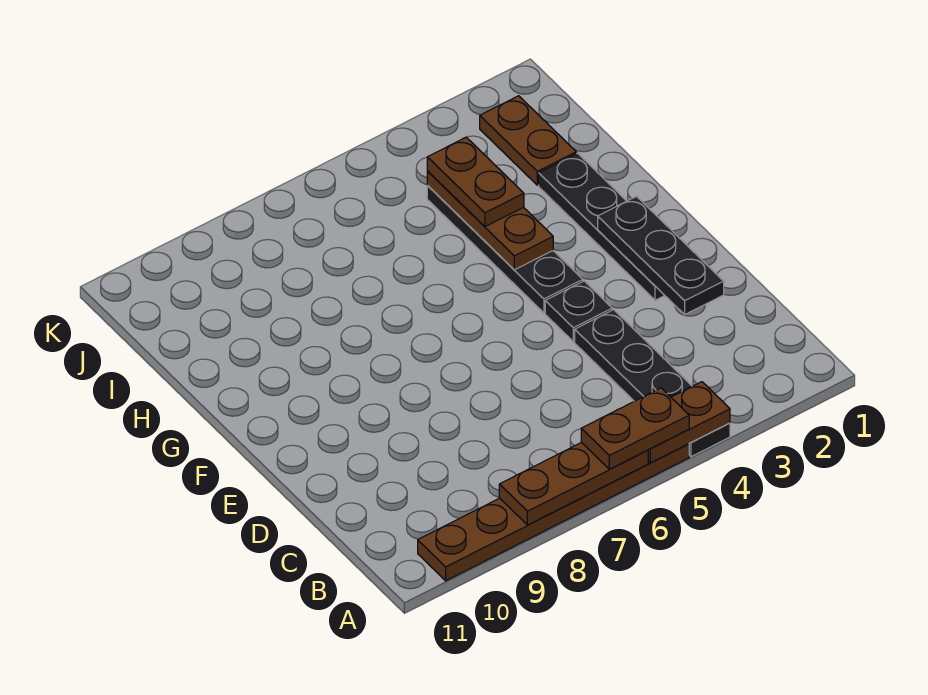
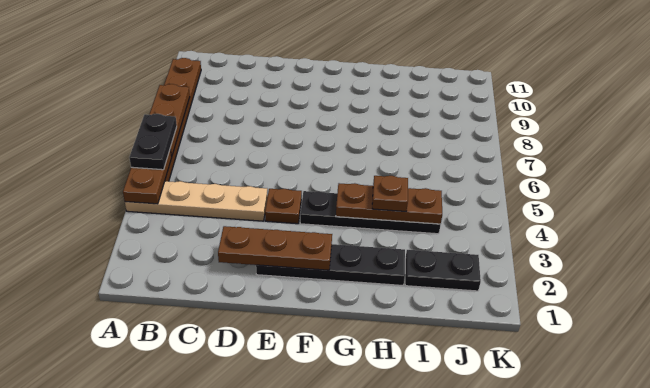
black plate A4:D4 level 1 -> tan plate A4:D4 level 1
brown plate A5:A6 level 3 -> black plate A5:A6 level 3
black plate D2:F2 level 2 -> brown plate D2:F2 level 2
black plate E4 level 1 -> brown plate E4 level 1
brown plate H4:I4 level 3 -> brown plate H4 level 3
brown plate I2:J2 level 1 -> black plate I2:J2 level 1

